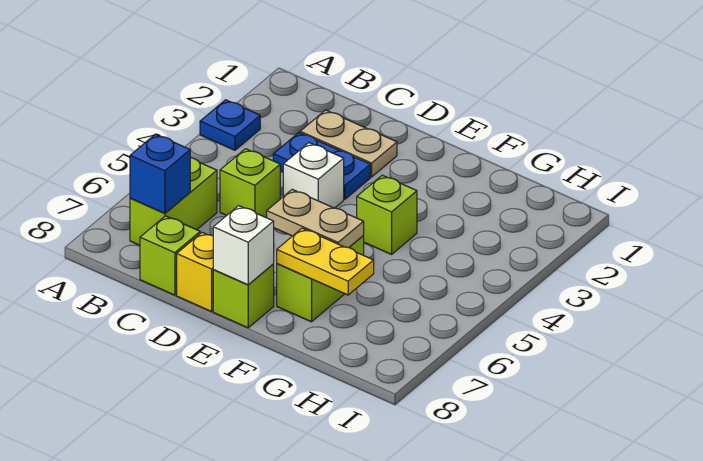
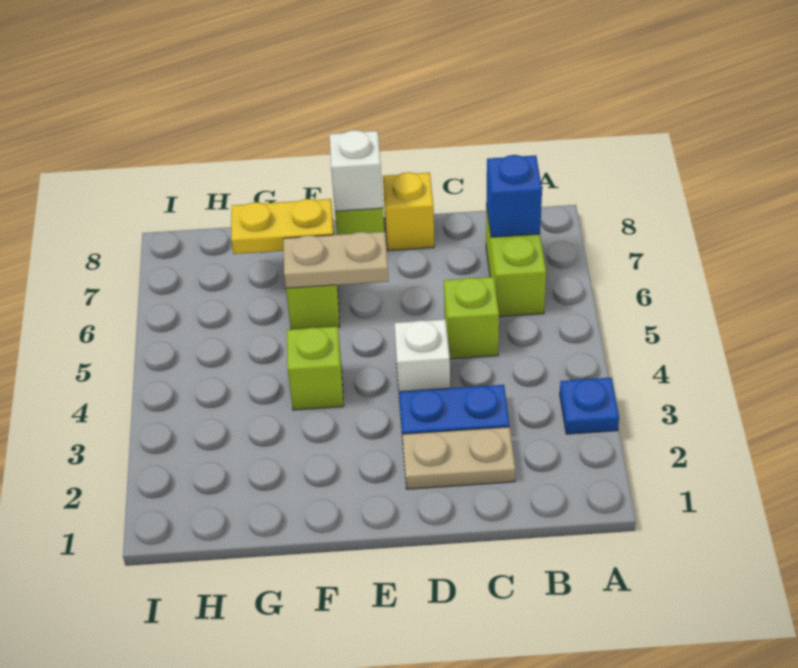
lime brick C8 level 1 -> none

